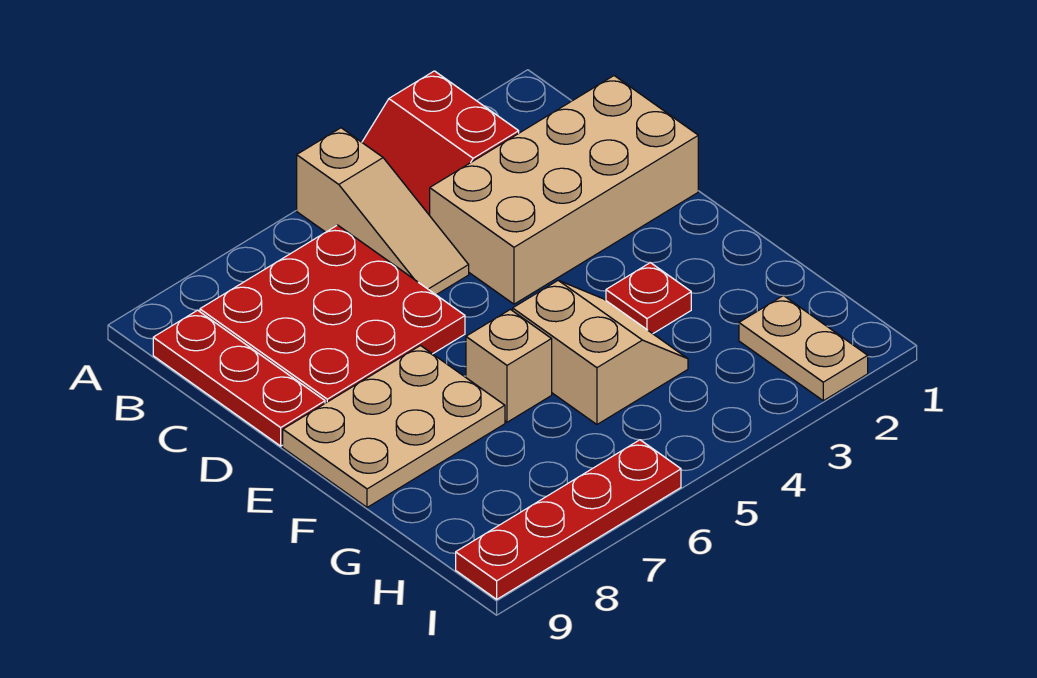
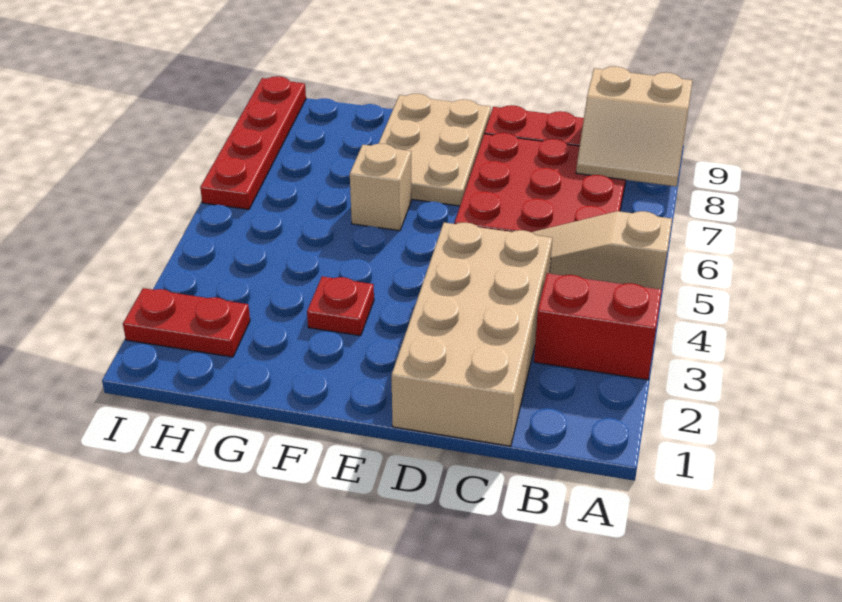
tan slope F4:G5 level 1 top 5 -> tan slope A8:B9 level 2 top 9
tan plate H2:I2 level 1 -> red plate H2:I2 level 1

